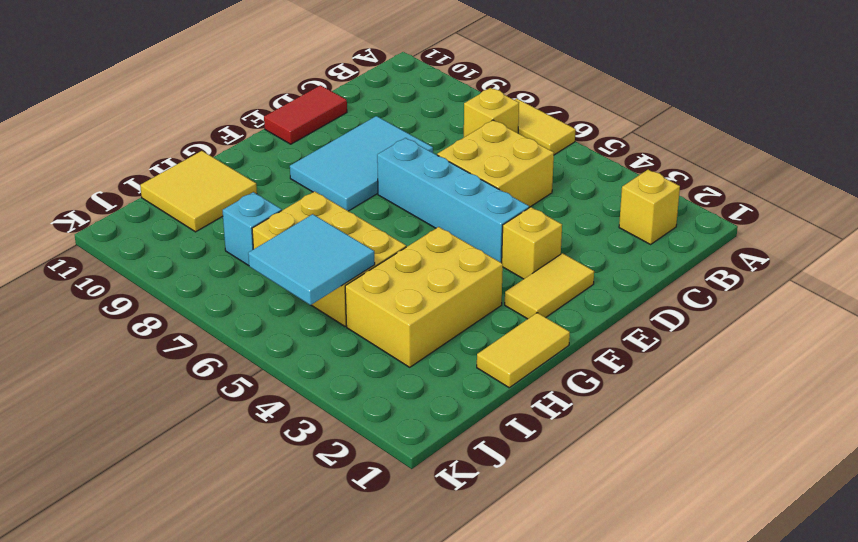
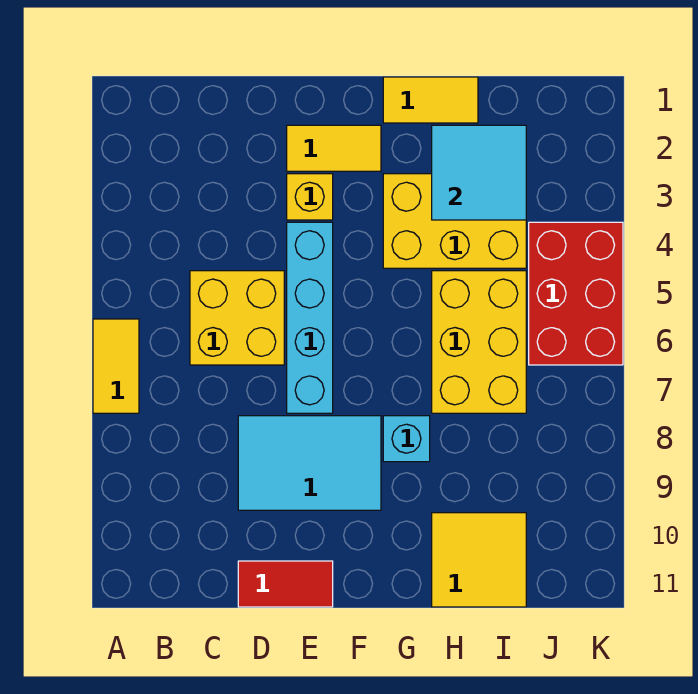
yellow brick B2 level 1 -> none
yellow brick B7 level 1 -> none
cyan tile I5:J6 level 2 -> cyan tile H2:I3 level 2
cyan brick I8 level 1 -> cyan brick G8 level 1
none -> red brick J4:K6 level 1

